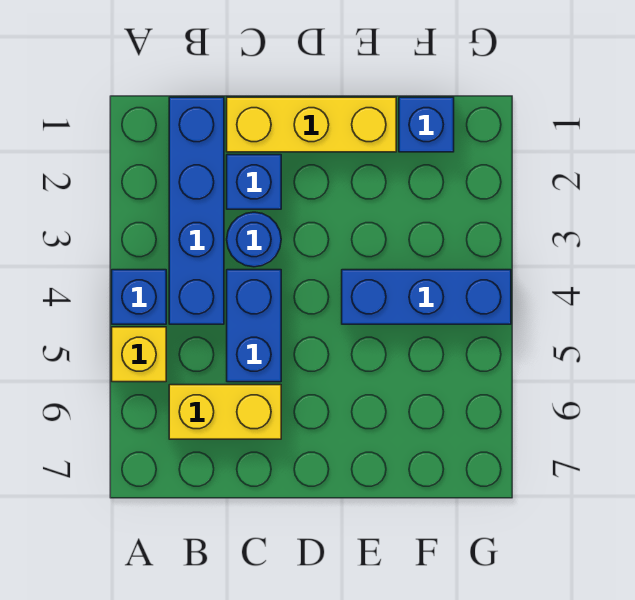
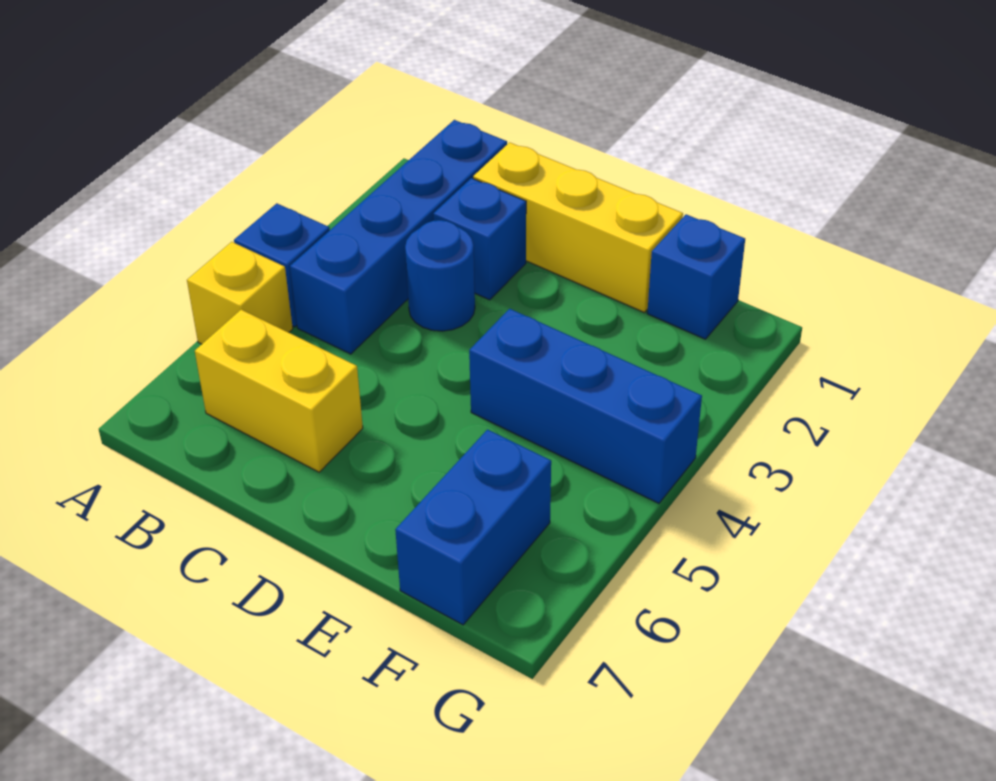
blue brick C4:C5 level 1 -> blue brick F6:F7 level 1

